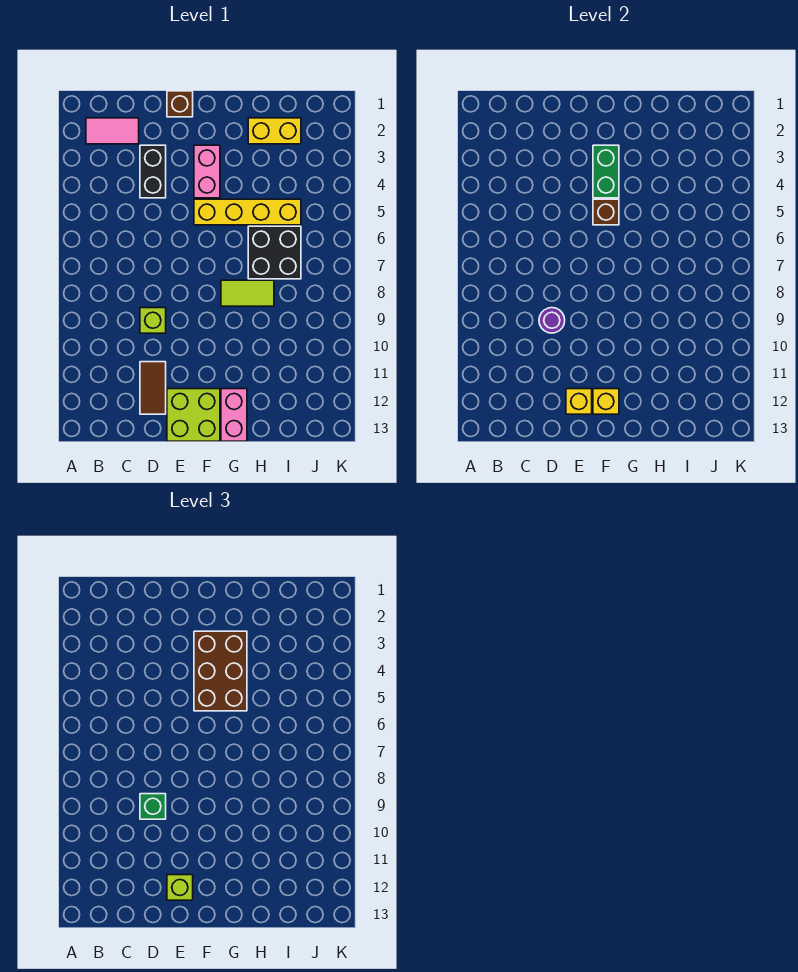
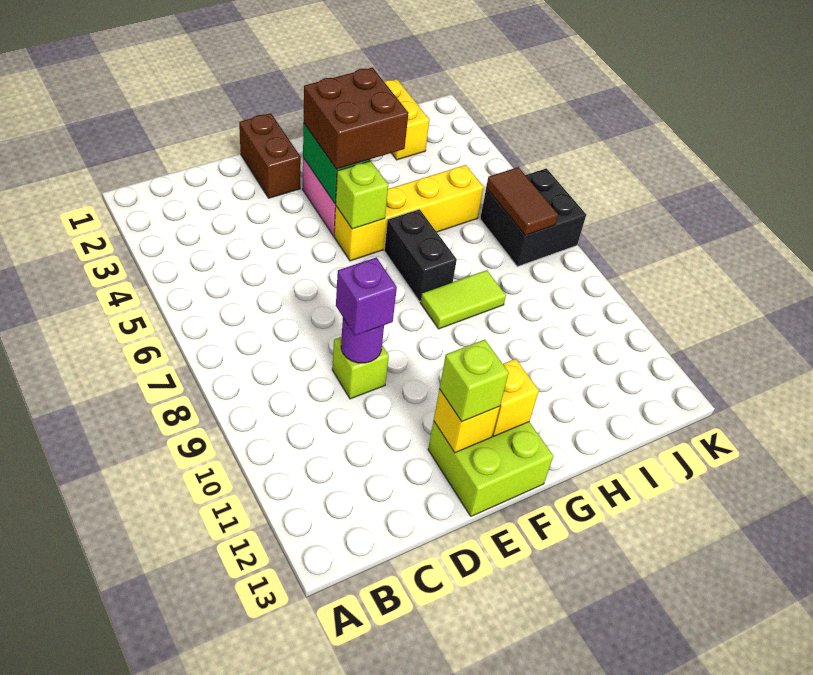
pink tile B2:C2 level 1 -> none
black brick D3:D4 level 1 -> black brick G6:G7 level 1
green brick D9 level 3 -> purple brick D9 level 3
brown tile D11:D12 level 1 -> brown tile J6:J7 level 2
brown brick E1 level 1 -> brown brick E1:E2 level 1
brown brick F3:G5 level 3 -> brown brick F3:G4 level 3
brown brick F5 level 2 -> lime brick F5 level 2
pink brick G12:G13 level 1 -> none
yellow brick H2:I2 level 1 -> yellow brick I1:I2 level 1
black brick H6:I7 level 1 -> black brick J6:K7 level 1

